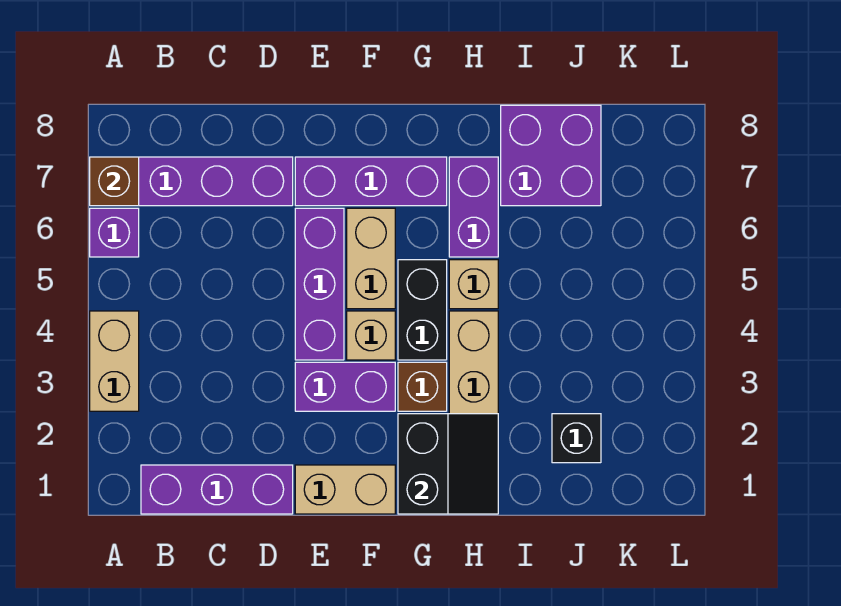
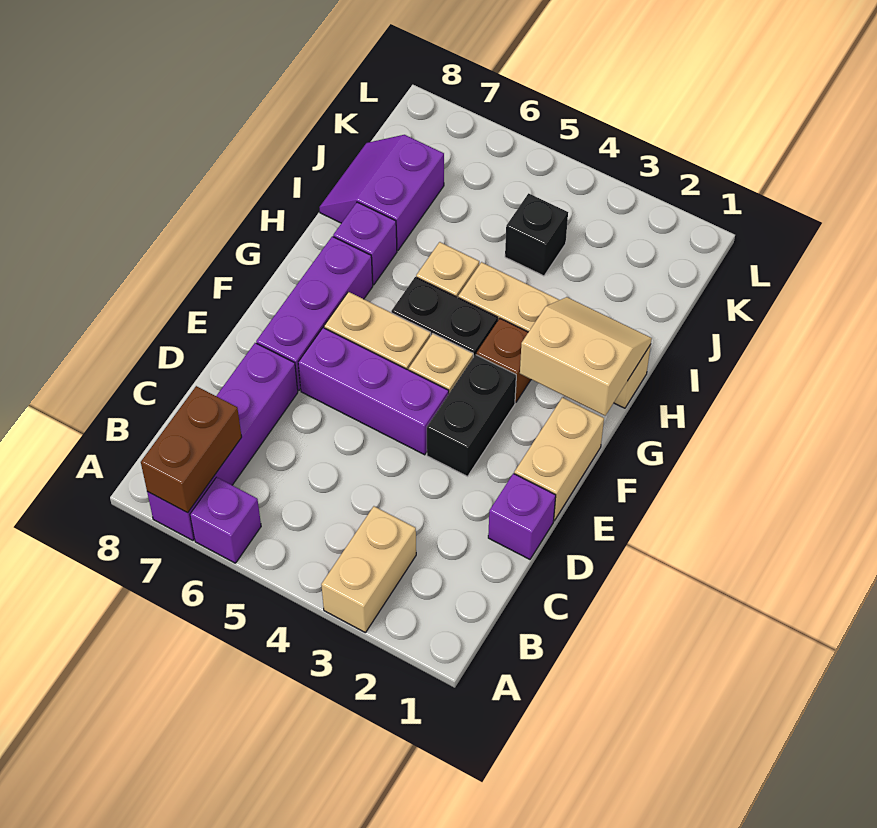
tan brick A3:A4 level 1 -> tan brick A3:B3 level 1
brown brick A7 level 2 -> brown brick A7:B7 level 2
purple brick B1:D1 level 1 -> purple brick D1 level 1
purple brick E3:F3 level 1 -> black brick E3:F3 level 1
black slope G1:H2 level 2 top G -> tan slope G1:H2 level 2 top G
purple brick H6:H7 level 1 -> purple brick H7 level 1
purple brick I7:J8 level 1 -> purple slope I7:J8 level 1 top 7
black brick J2 level 1 -> black brick J4 level 1

